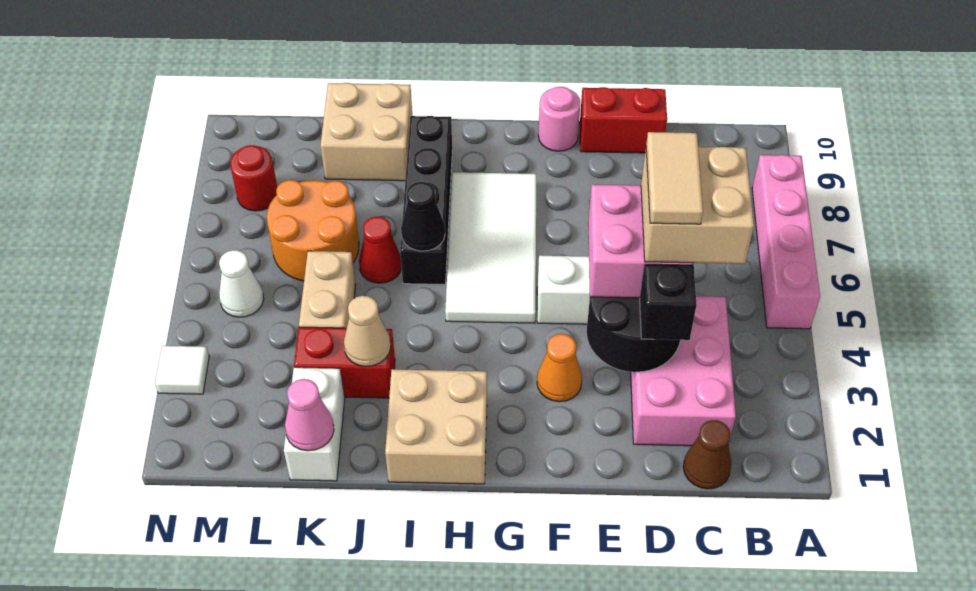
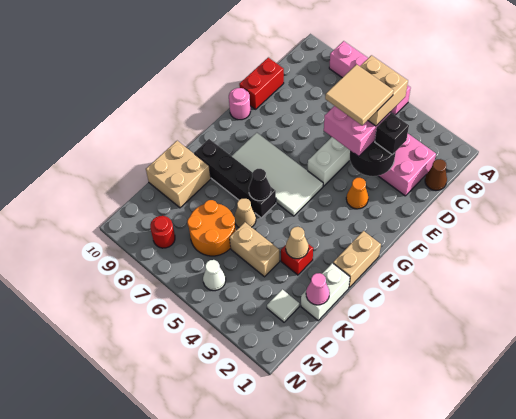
tan tile D4:D5 level 5 -> tan tile D4:E5 level 5
tan brick H1:I2 level 1 -> tan brick H1:I1 level 1
red brick J3:K3 level 1 -> red brick J3 level 1
red cone J6 level 1 -> tan cone J6 level 1
white brick K1:K2 level 1 -> white brick J1:K1 level 1
white tile N3 level 1 -> white tile L2 level 1

